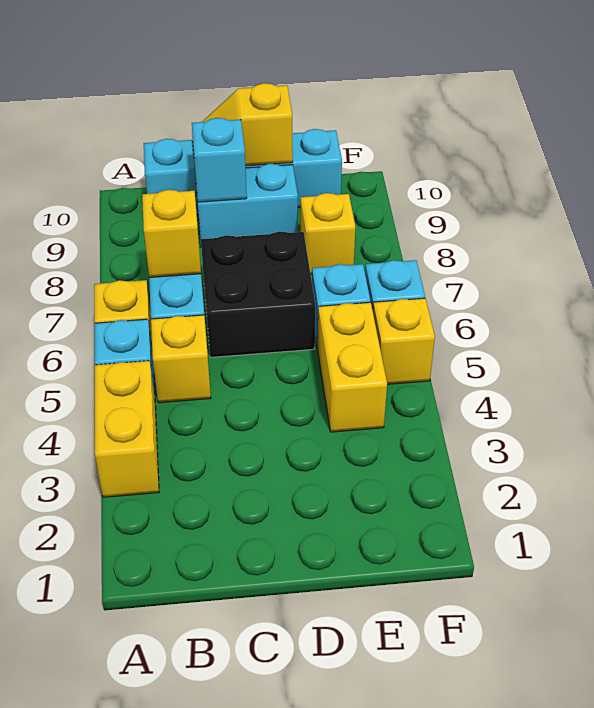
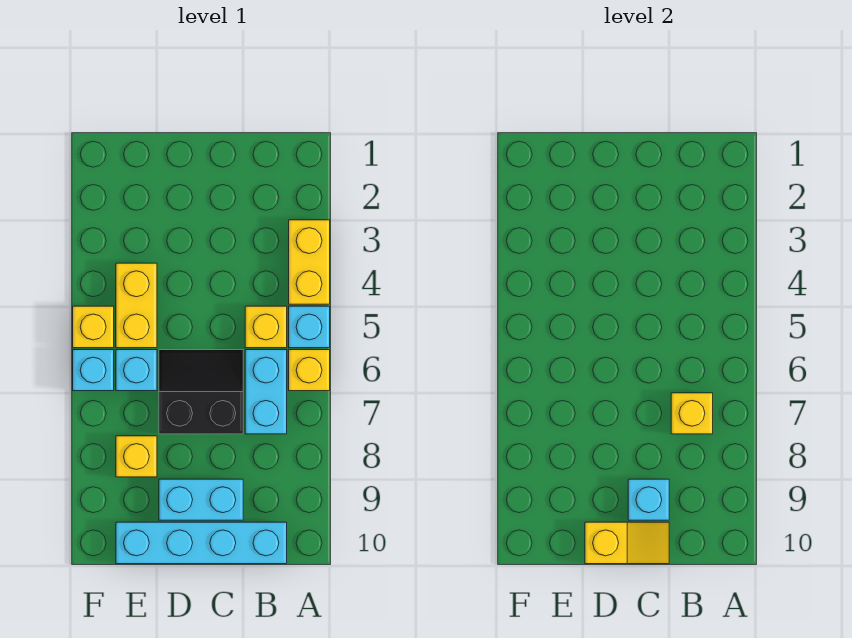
black brick C6:D7 level 1 -> black slope C6:D7 level 1 top 7

